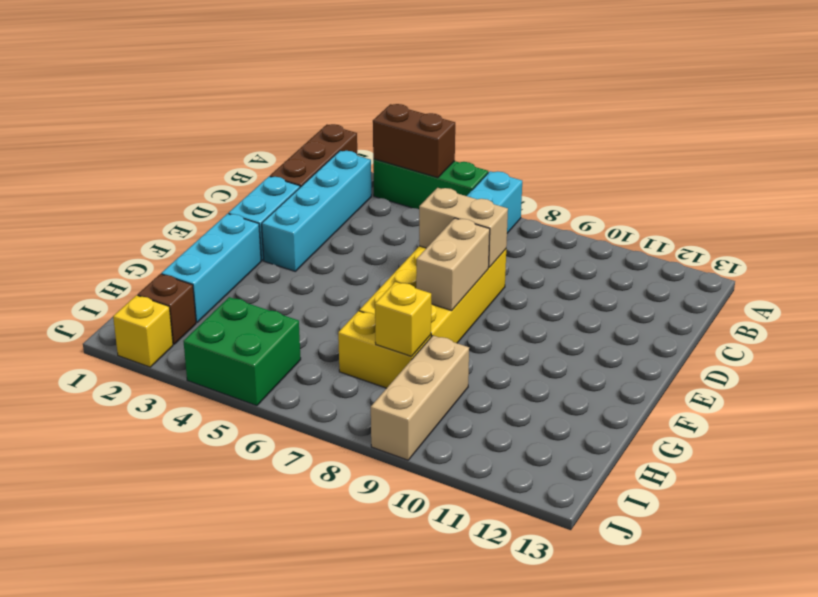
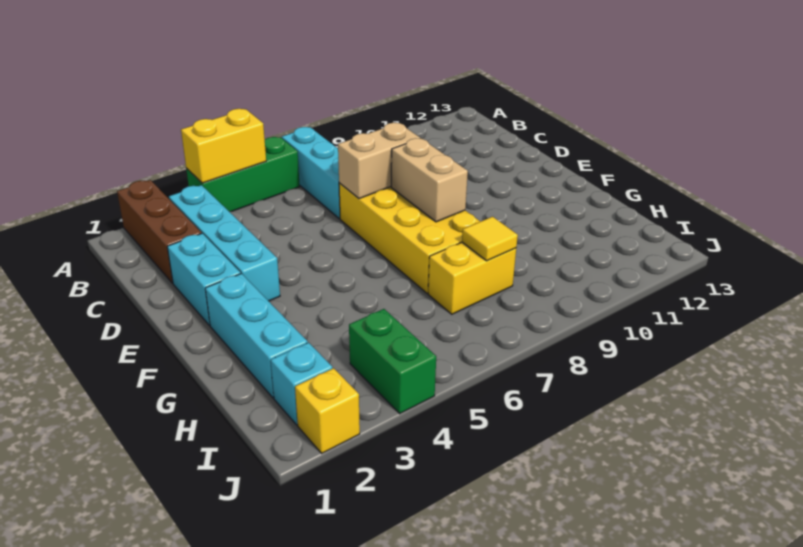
brown brick A4:A5 level 2 -> yellow brick A4:A5 level 2
yellow brick H8 level 2 -> yellow tile H8 level 2
tan brick H9:J9 level 1 -> none
brown brick I2 level 1 -> cyan brick I2 level 1
green brick I4:J5 level 1 -> green brick I4:J4 level 1

